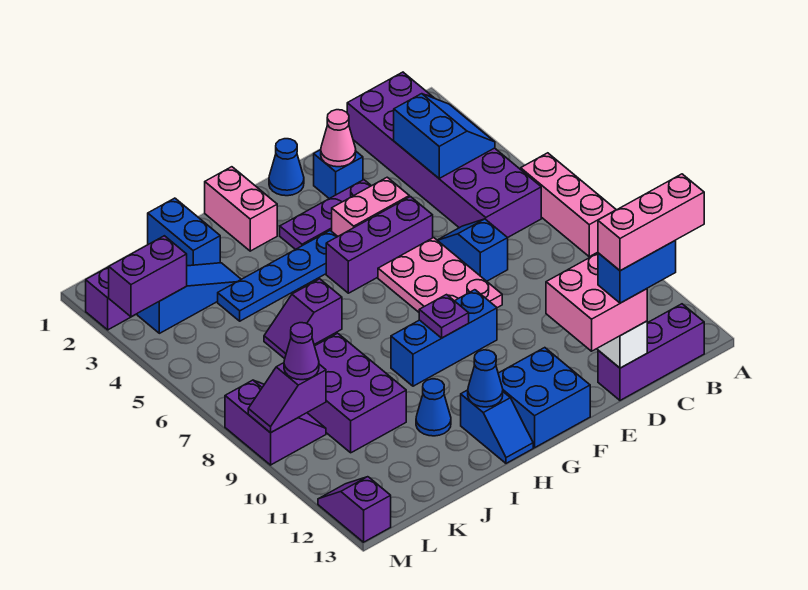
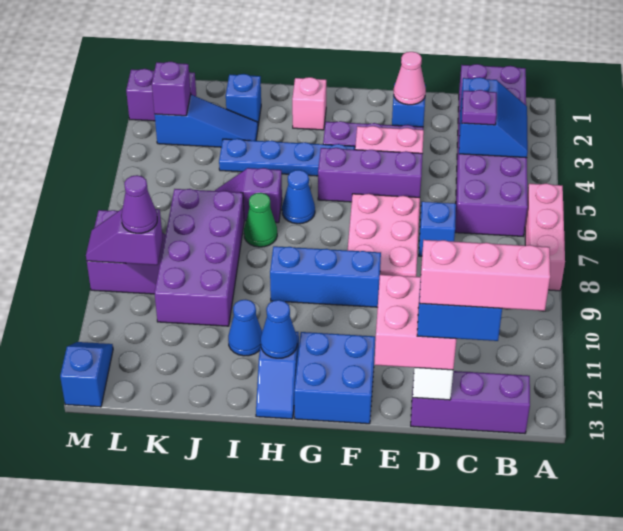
blue cone F1 level 1 -> blue cone H6 level 1
purple plate G9 level 2 -> purple plate C4 level 3
pink brick H1:H2 level 1 -> pink brick H2 level 1
none -> green cone I7 level 1
blue brick J1:J2 level 1 -> blue brick J2 level 1
purple brick J8:K10 level 1 -> purple brick J7:K10 level 1
purple brick L3:M3 level 2 -> purple brick L3 level 2
purple slope M12:M13 level 1 top 13 -> blue slope M12:M13 level 1 top 13

